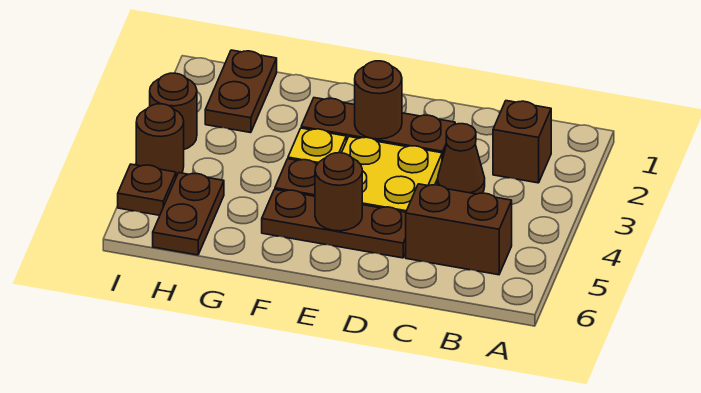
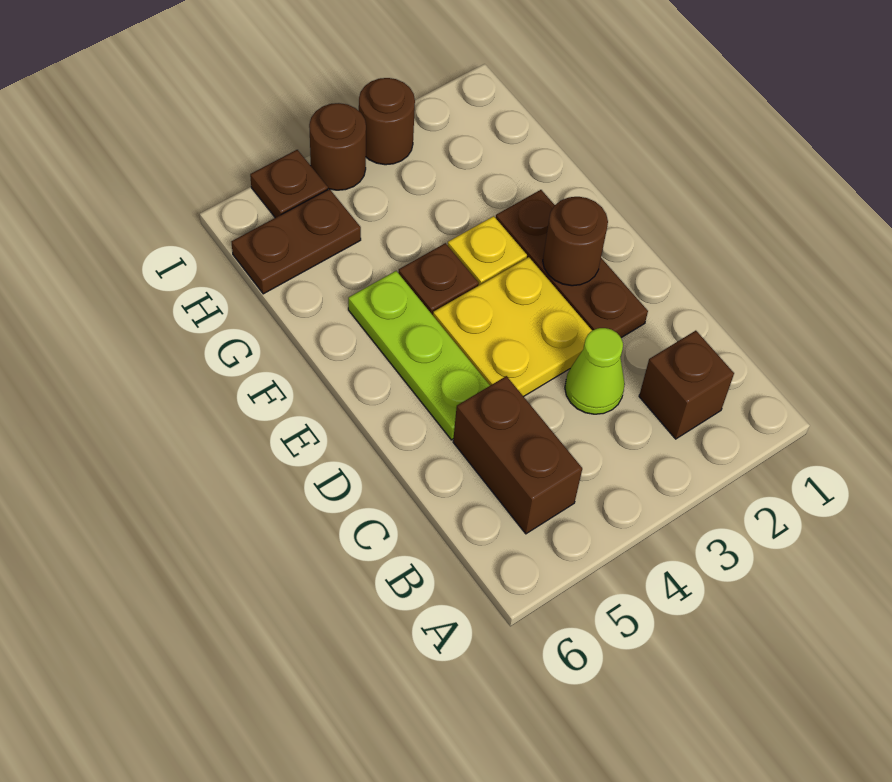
brown cone C3 level 1 -> lime cone C3 level 1
brown plate D5:F5 level 1 -> lime plate D5:F5 level 1
brown round brick E5 level 2 -> none
brown plate H1:H2 level 1 -> none

